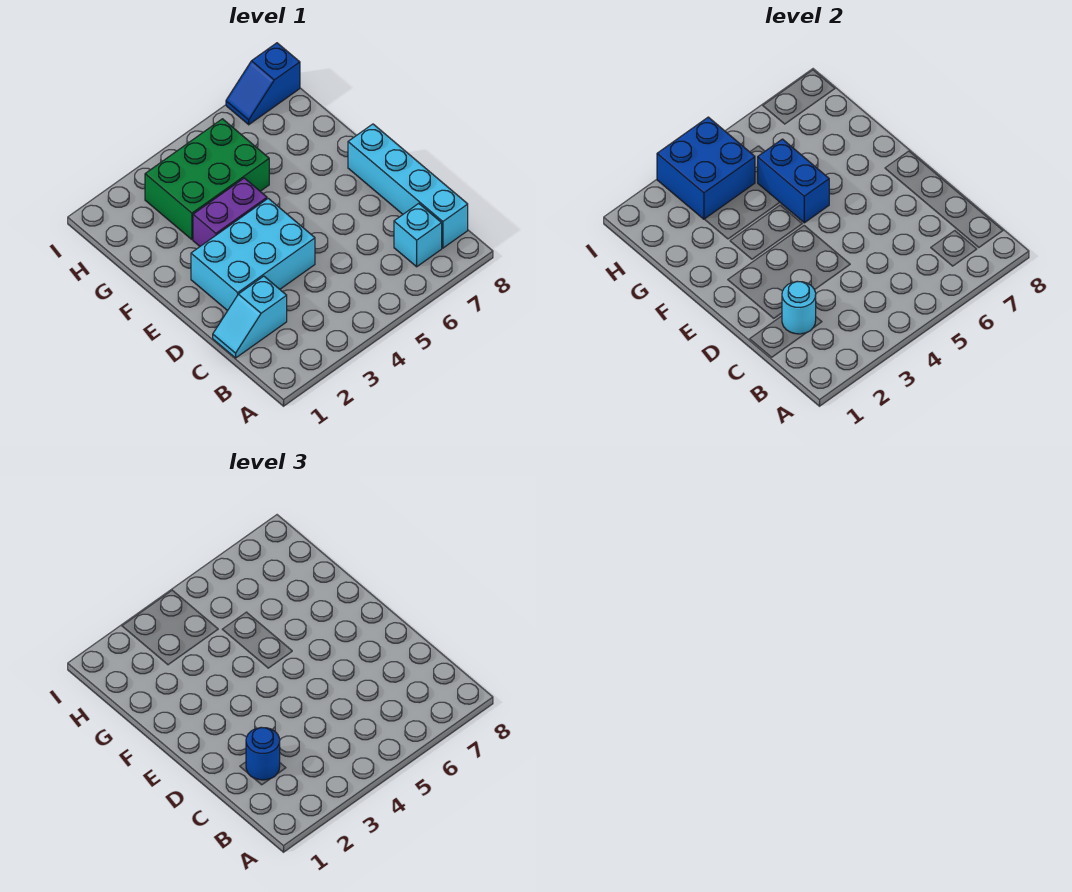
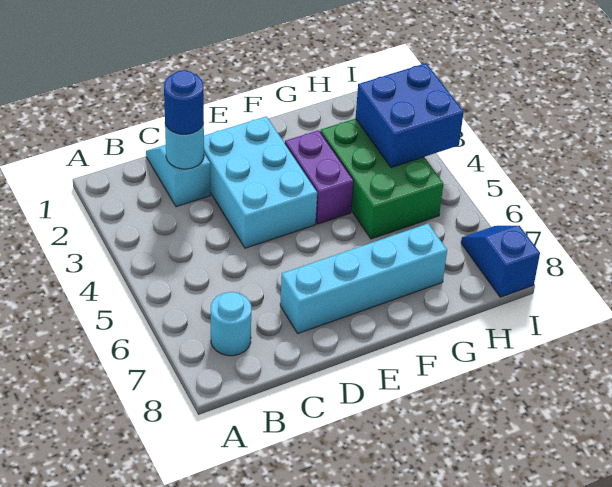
cyan brick B7 level 1 -> cyan round brick B7 level 1
cyan brick B8:E8 level 1 -> cyan brick D7:G7 level 1
blue brick F5:G5 level 2 -> none

